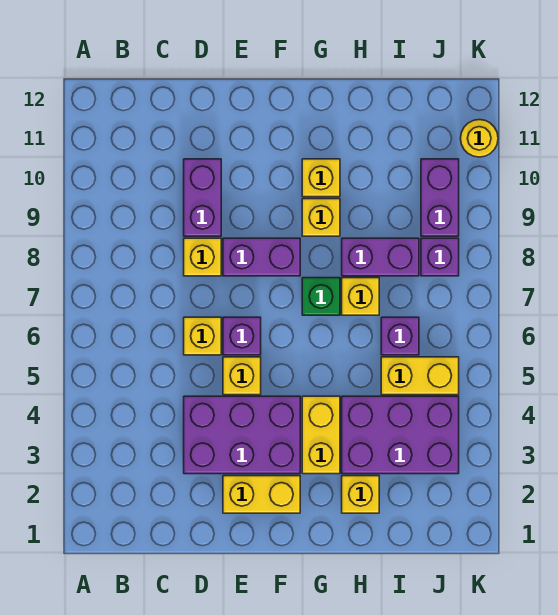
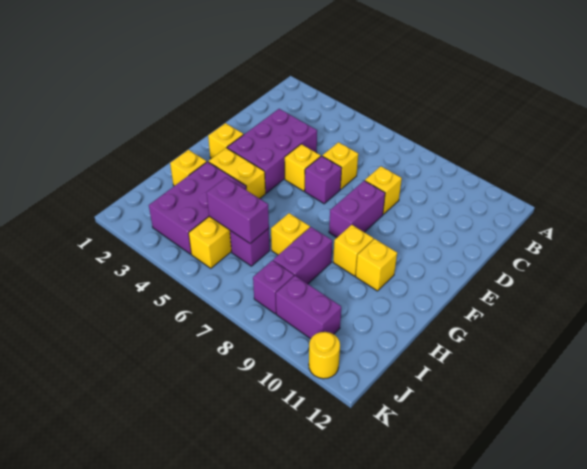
purple brick D9:D10 level 1 -> purple brick I5:I6 level 2
yellow brick E2:F2 level 1 -> yellow brick F2 level 1
green brick G7 level 1 -> none

